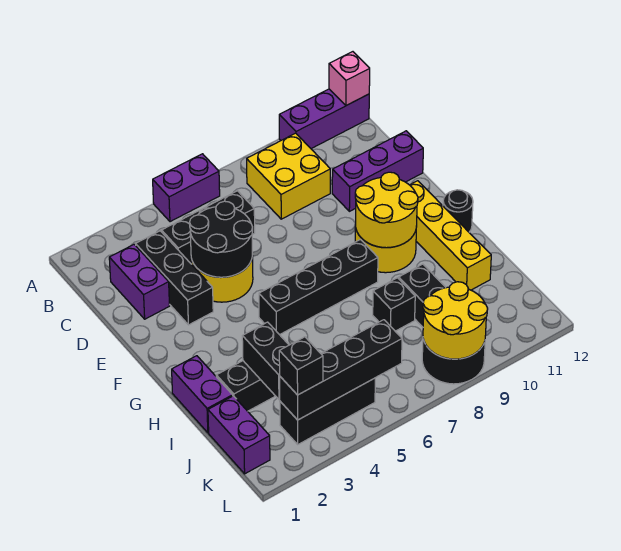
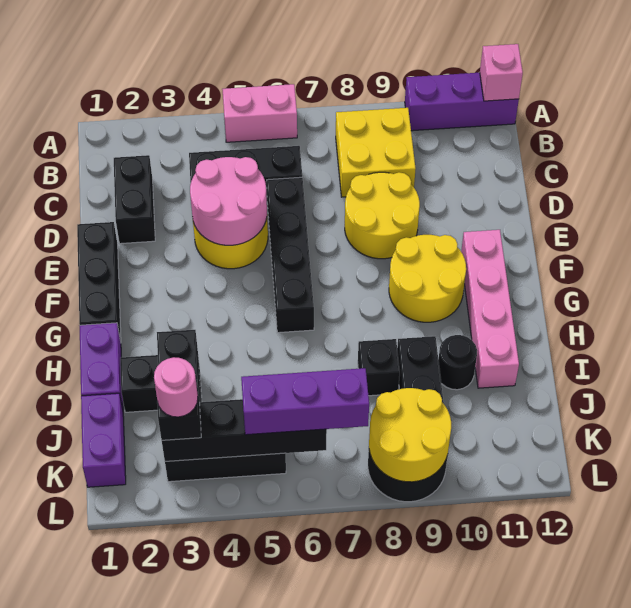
purple brick A5:A6 level 1 -> pink brick A5:A6 level 1
purple brick C2:D2 level 1 -> black brick C2:D2 level 1
black brick C3:E3 level 1 -> black brick E1:G1 level 1
black round brick D4:E5 level 2 -> pink round brick D4:E5 level 2
purple brick D10:D12 level 1 -> purple brick K5:K7 level 3
yellow round brick F9:G10 level 2 -> yellow round brick D8:E9 level 1
yellow brick F11:I11 level 1 -> pink brick F11:I11 level 1
black brick G5:G8 level 1 -> black brick D6:G6 level 1
black round brick G12 level 1 -> black round brick I10 level 1
none -> pink round brick K3 level 4

